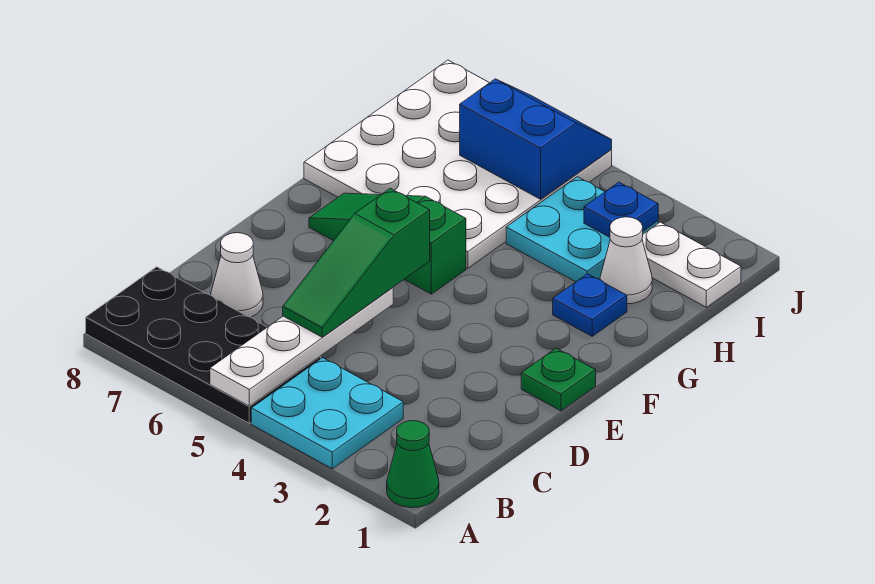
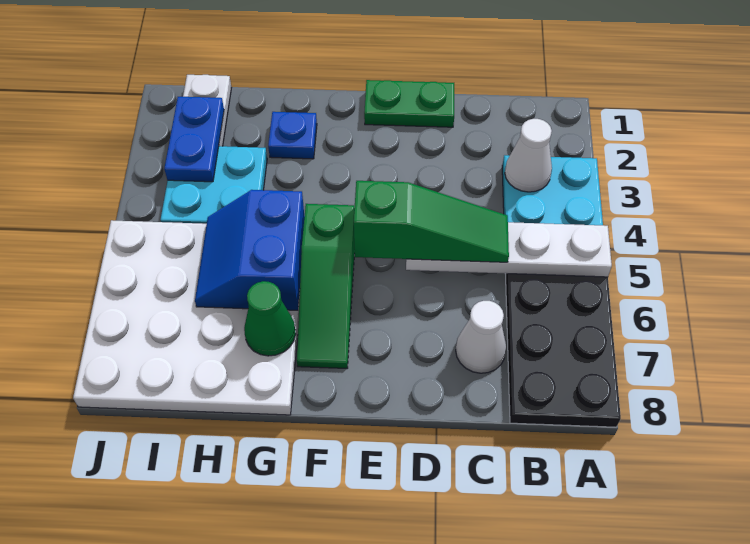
green cone A1 level 1 -> green cone G7 level 2
green plate E1 level 1 -> green plate D1:E1 level 1
white cone H2 level 1 -> white cone B3 level 2
blue plate I3 level 2 -> blue plate I2:I3 level 2
blue slope I5:J6 level 2 top I -> blue slope G5:H6 level 2 top G

